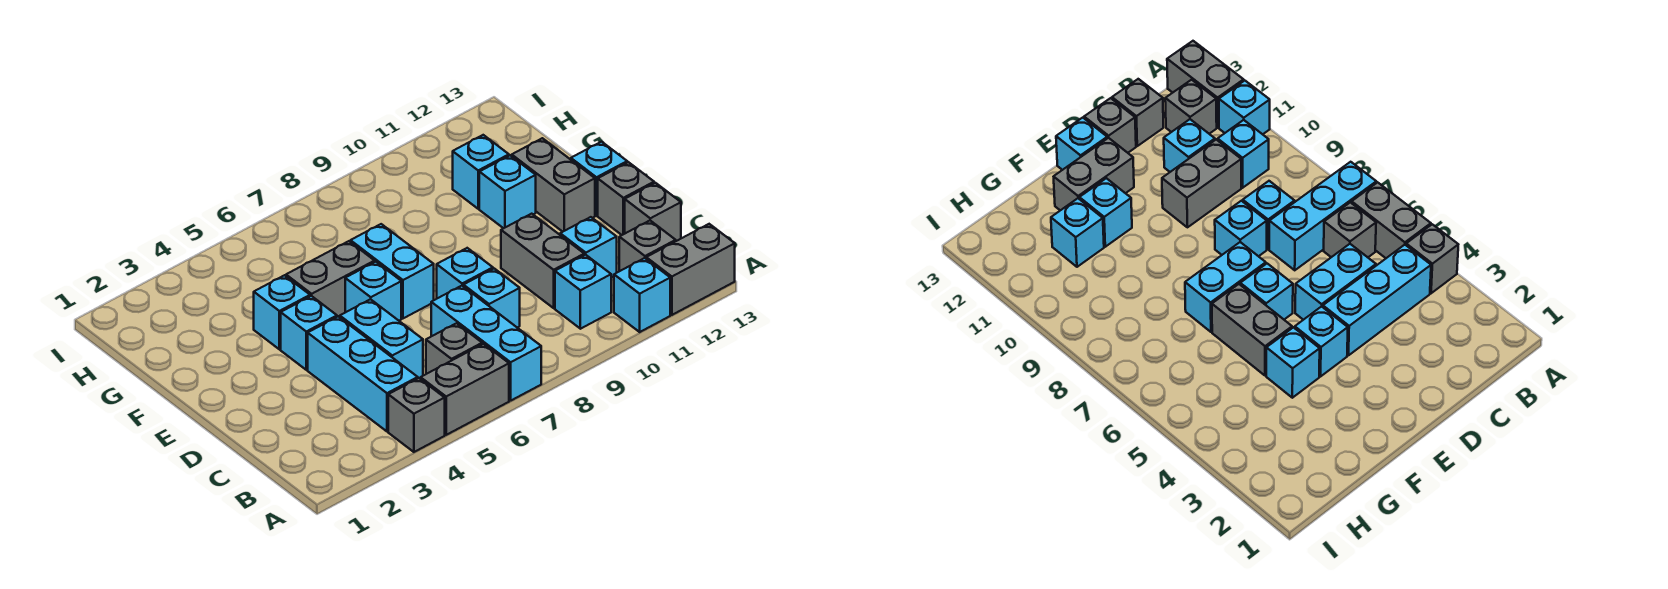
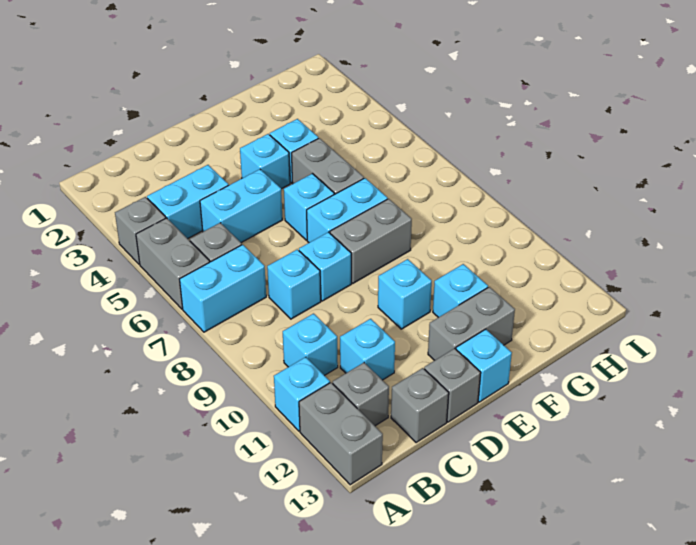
cyan brick A7:C7 level 1 -> cyan brick A7:B7 level 1
cyan brick B4:D4 level 1 -> cyan brick B4:C4 level 1
grey brick C10:D10 level 1 -> grey brick E8:F8 level 1
cyan brick G11 level 1 -> cyan brick E10 level 1

